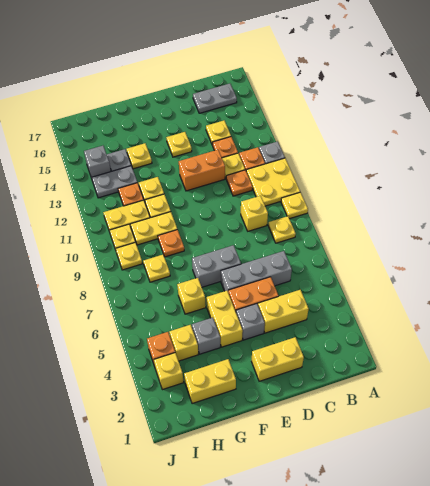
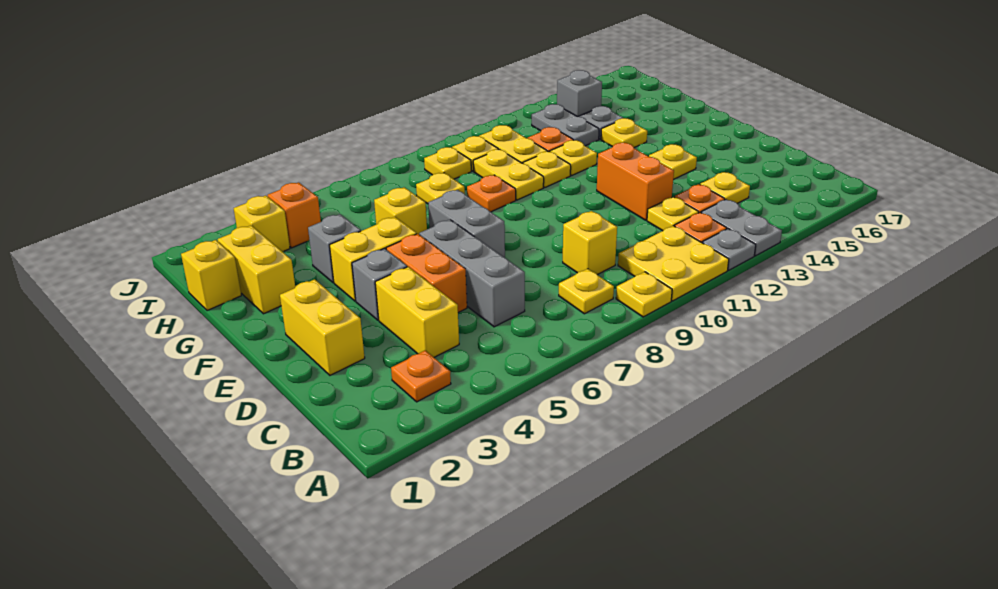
grey plate B16:C16 level 1 -> grey plate A13:B13 level 1
orange plate C11 level 1 -> orange plate B3 level 1
yellow brick H4 level 1 -> yellow brick H1 level 1

